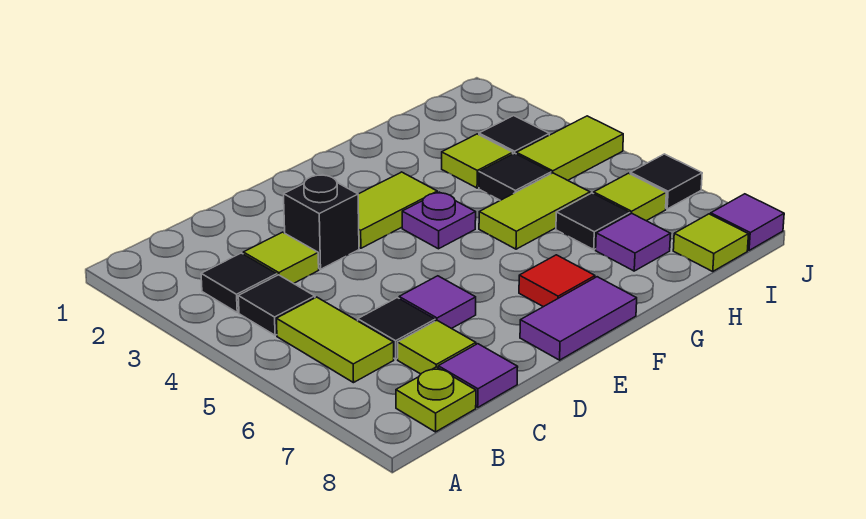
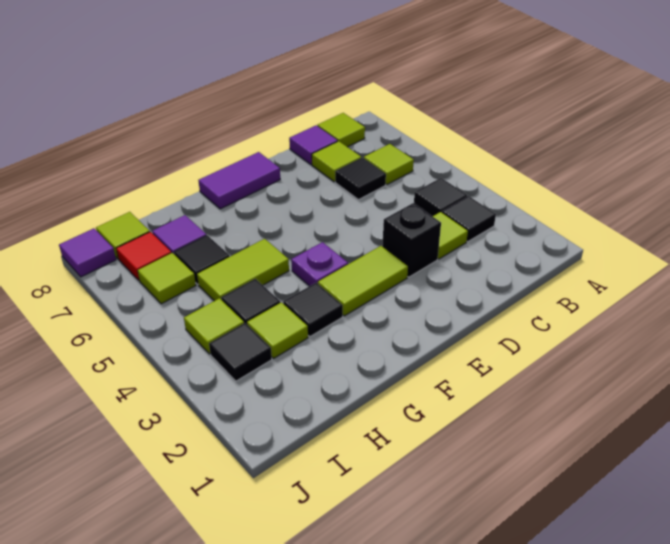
lime tile B5:B6 level 1 -> lime tile B6 level 1
lime plate B8 level 1 -> lime tile B8 level 1
purple tile D6 level 1 -> none
red tile F7 level 1 -> red tile I7 level 1
lime tile I4:J4 level 1 -> lime tile I4 level 1
black tile J6 level 1 -> black tile G3 level 1

